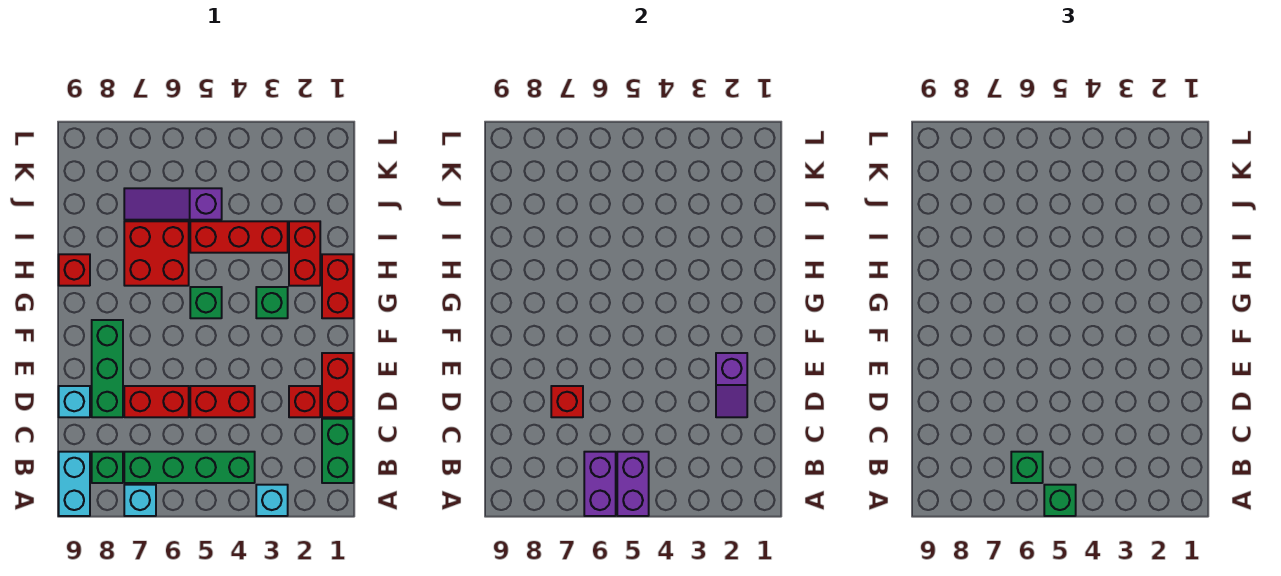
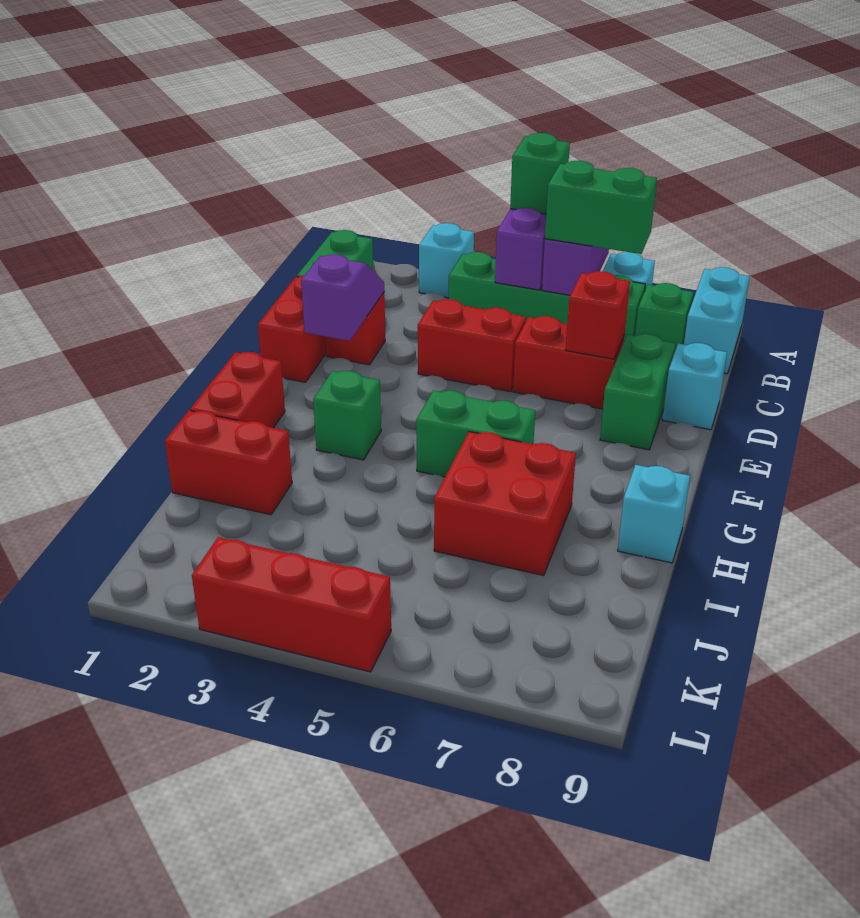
green brick B6 level 3 -> green brick B6:B7 level 3
green brick D8:F8 level 1 -> green brick D8:E8 level 1
green brick G5 level 1 -> green brick G5:G6 level 1
red brick H2:I2 level 1 -> red brick I1:I2 level 1
red brick H9 level 1 -> cyan brick H9 level 1
red brick I3:I5 level 1 -> red brick L3:L5 level 1
purple slope J5:J7 level 1 top 5 -> none

